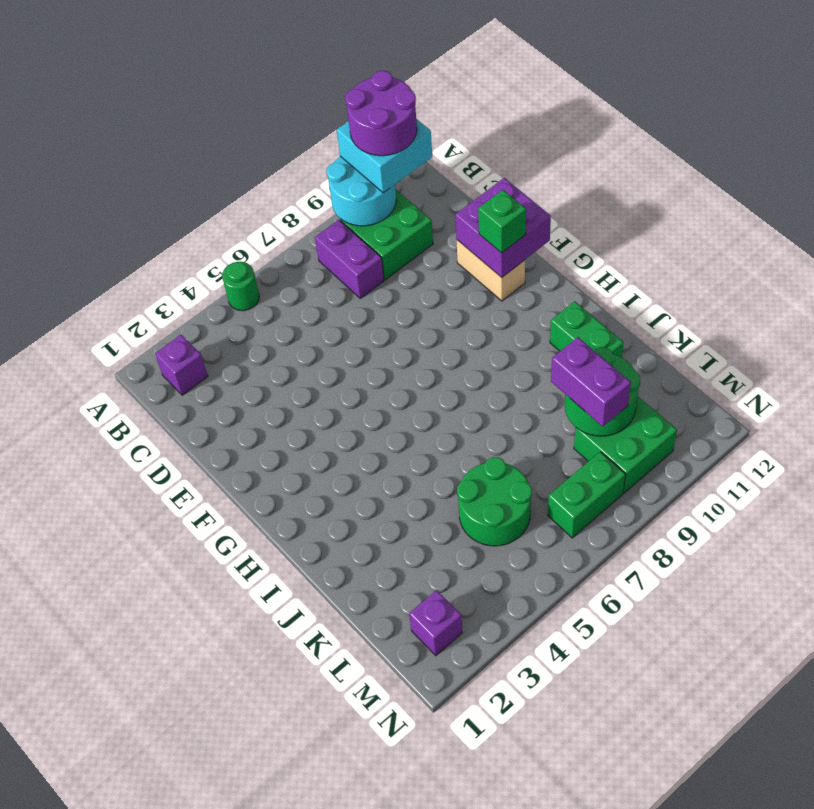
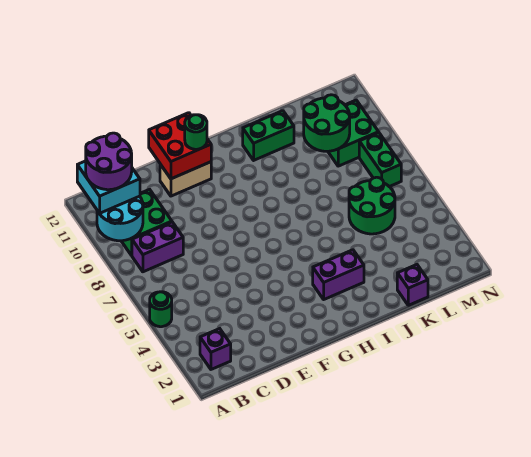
purple brick E11:F12 level 2 -> red brick E11:F12 level 2
green brick F11 level 3 -> green round brick F11 level 3
purple brick K9:L9 level 3 -> purple brick H3:I3 level 1
purple brick M2 level 1 -> purple brick K1 level 1

